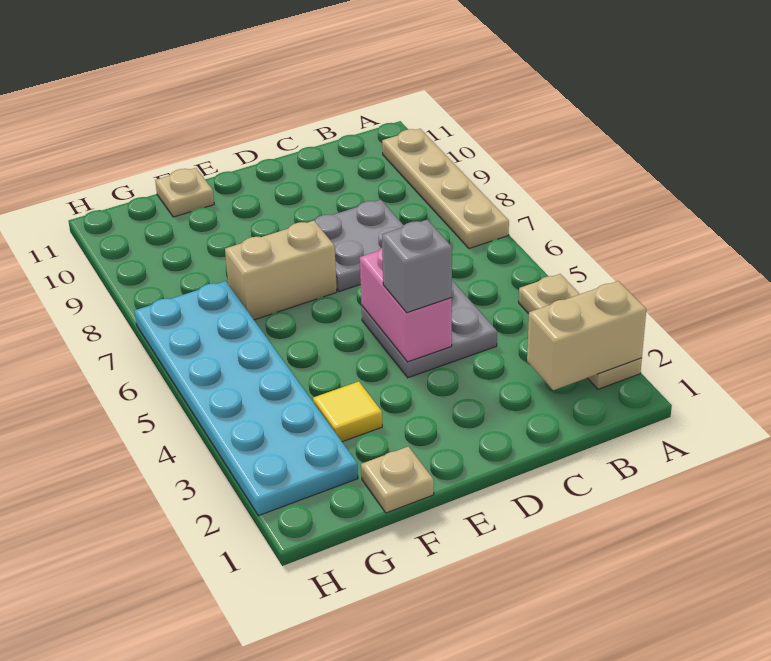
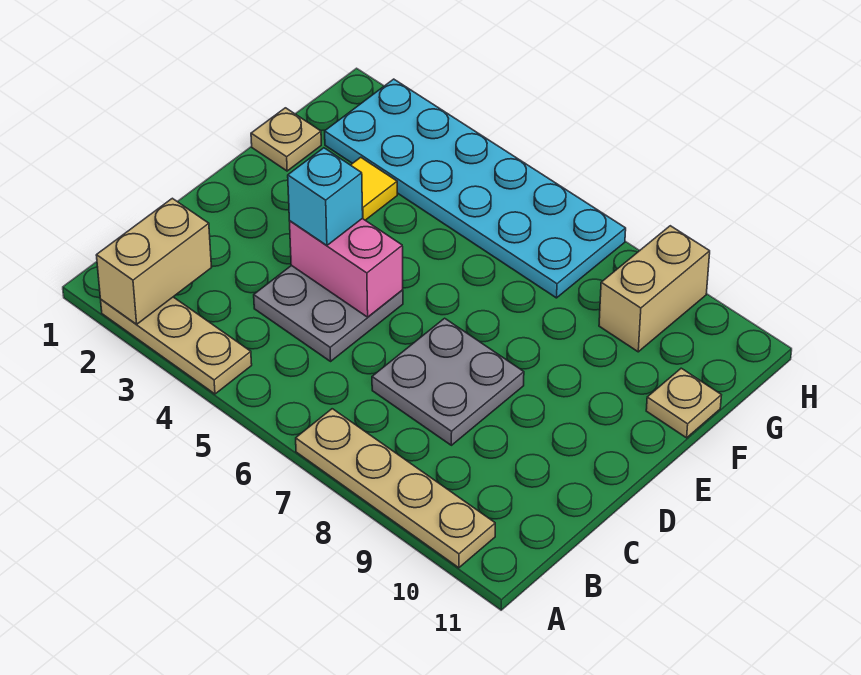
grey brick D4 level 3 -> cyan brick D4 level 3
tan brick E7:F7 level 1 -> tan brick G9:H9 level 1

